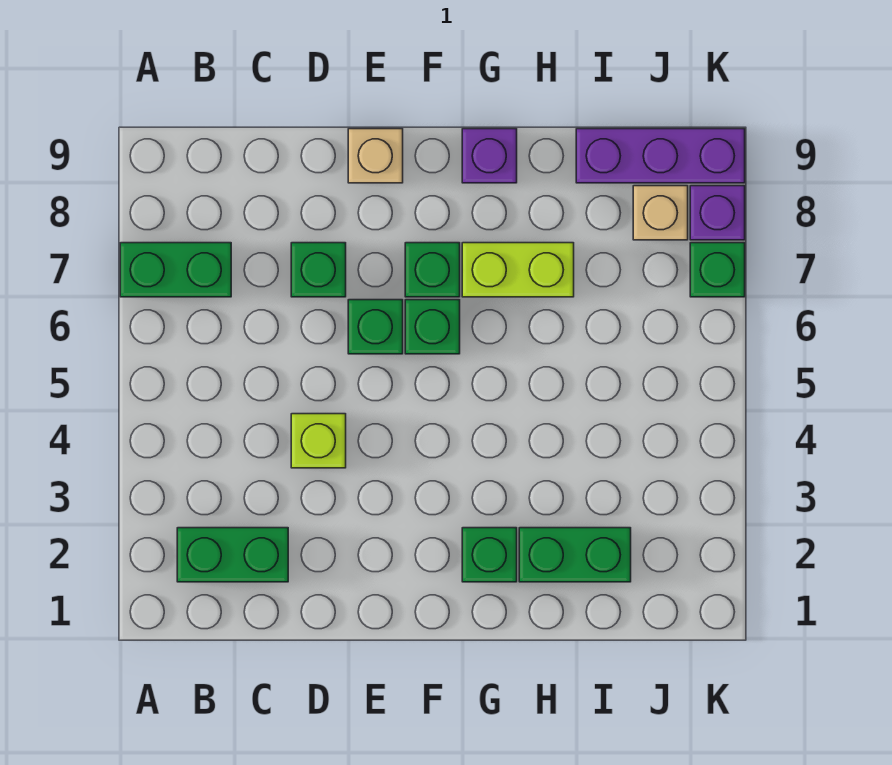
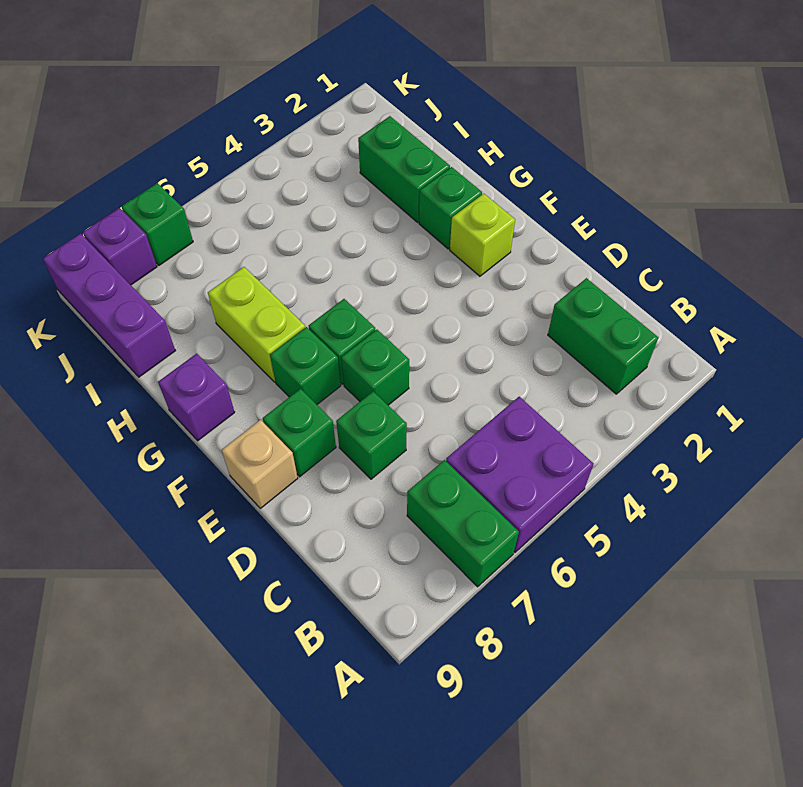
none -> purple brick A5:B6 level 1
lime brick D4 level 1 -> lime brick F2 level 1
none -> green brick E8 level 1
tan brick J8 level 1 -> none

